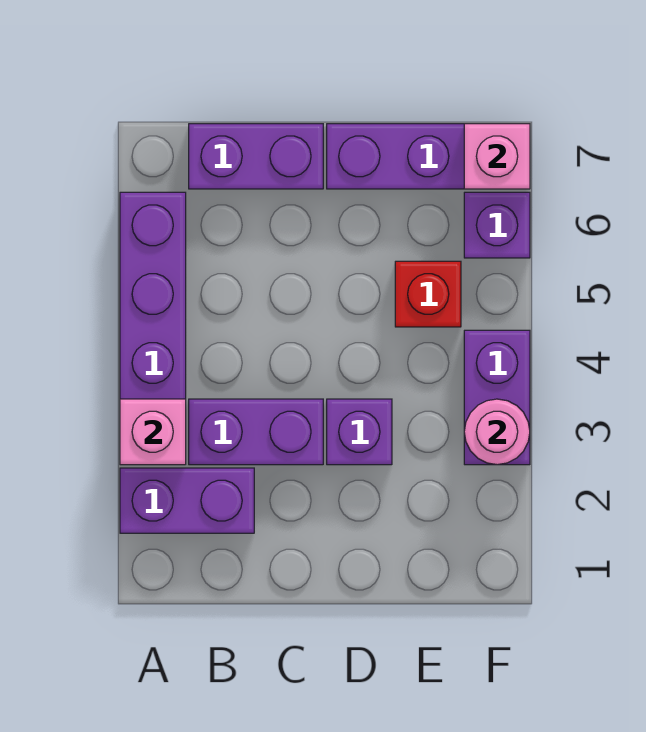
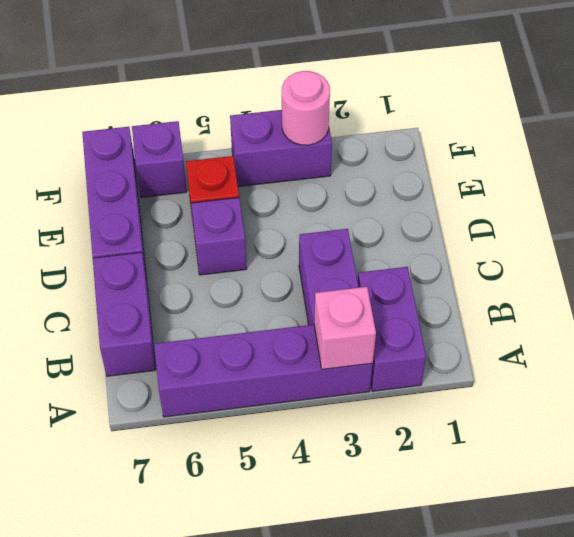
purple brick D3 level 1 -> purple brick D5 level 1
pink brick F7 level 2 -> none

